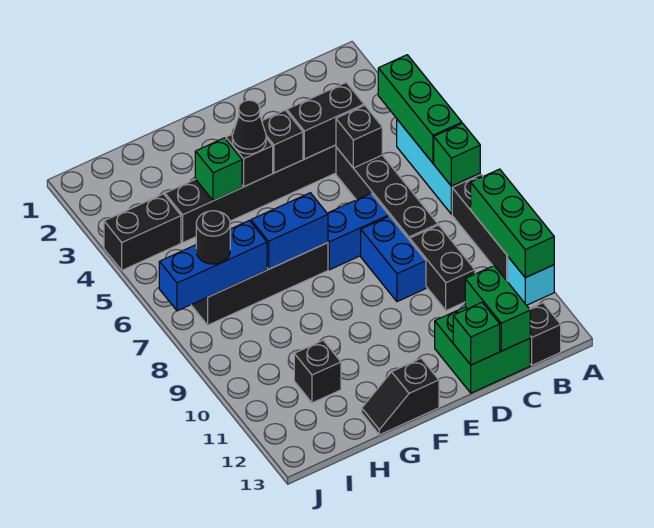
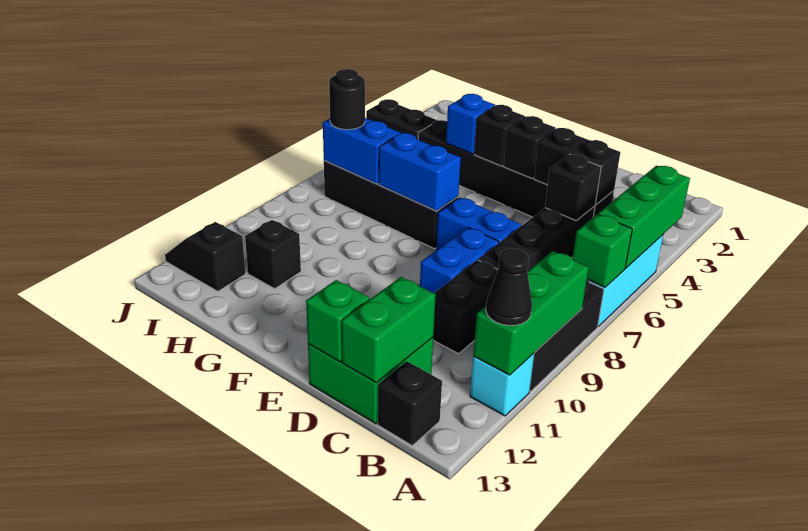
black cone F4 level 3 -> black cone A11 level 3
black slope F13:G13 level 1 top F -> black slope I12:J12 level 1 top I
green brick G4 level 2 -> blue brick G4 level 2
blue brick H7:J7 level 2 -> blue brick H7:I7 level 2

